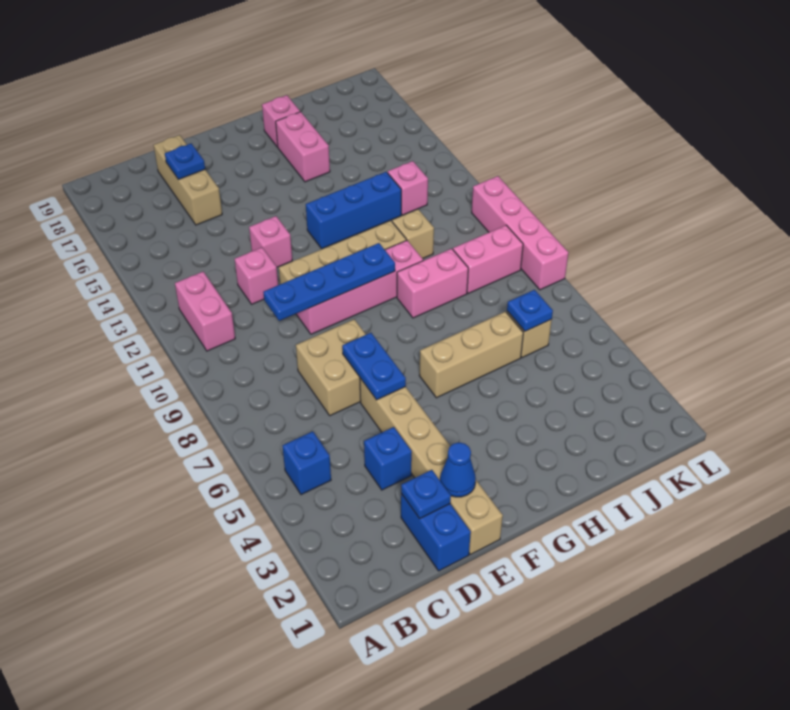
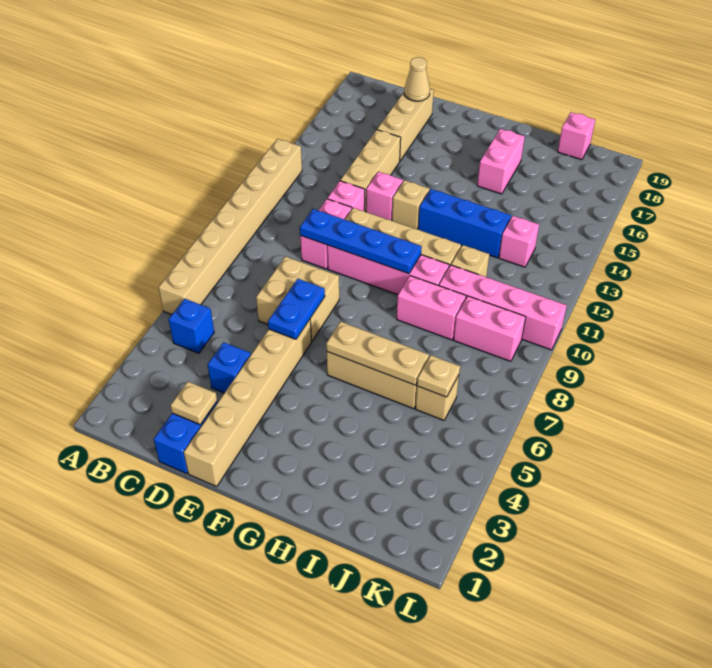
none -> tan brick A6:A13 level 1
pink brick B11:B12 level 1 -> pink brick D10:D11 level 1
blue plate D2 level 2 -> tan plate D2 level 2
none -> tan brick D13:D15 level 1
blue plate D17 level 2 -> none
none -> tan cone D18 level 2
blue cone E2 level 2 -> none
none -> tan brick F13 level 1
none -> tan plate G6:I6 level 2
pink brick H18 level 1 -> pink brick J19 level 1
blue plate J6 level 2 -> tan plate J6 level 2
pink brick L8:L11 level 1 -> pink brick I10:L10 level 1

